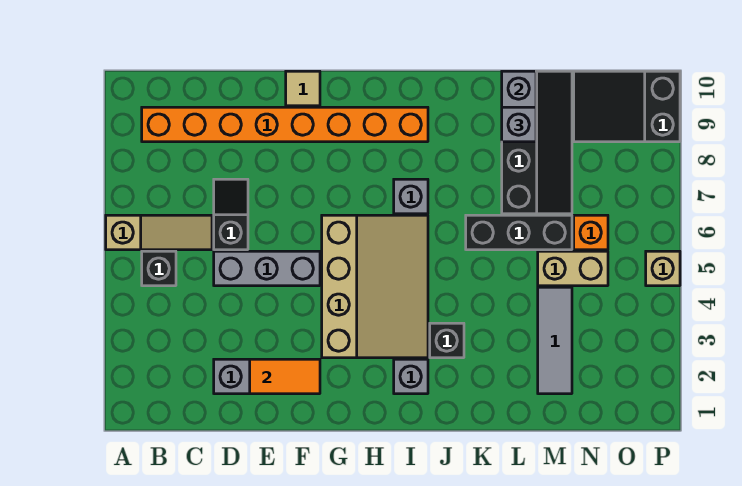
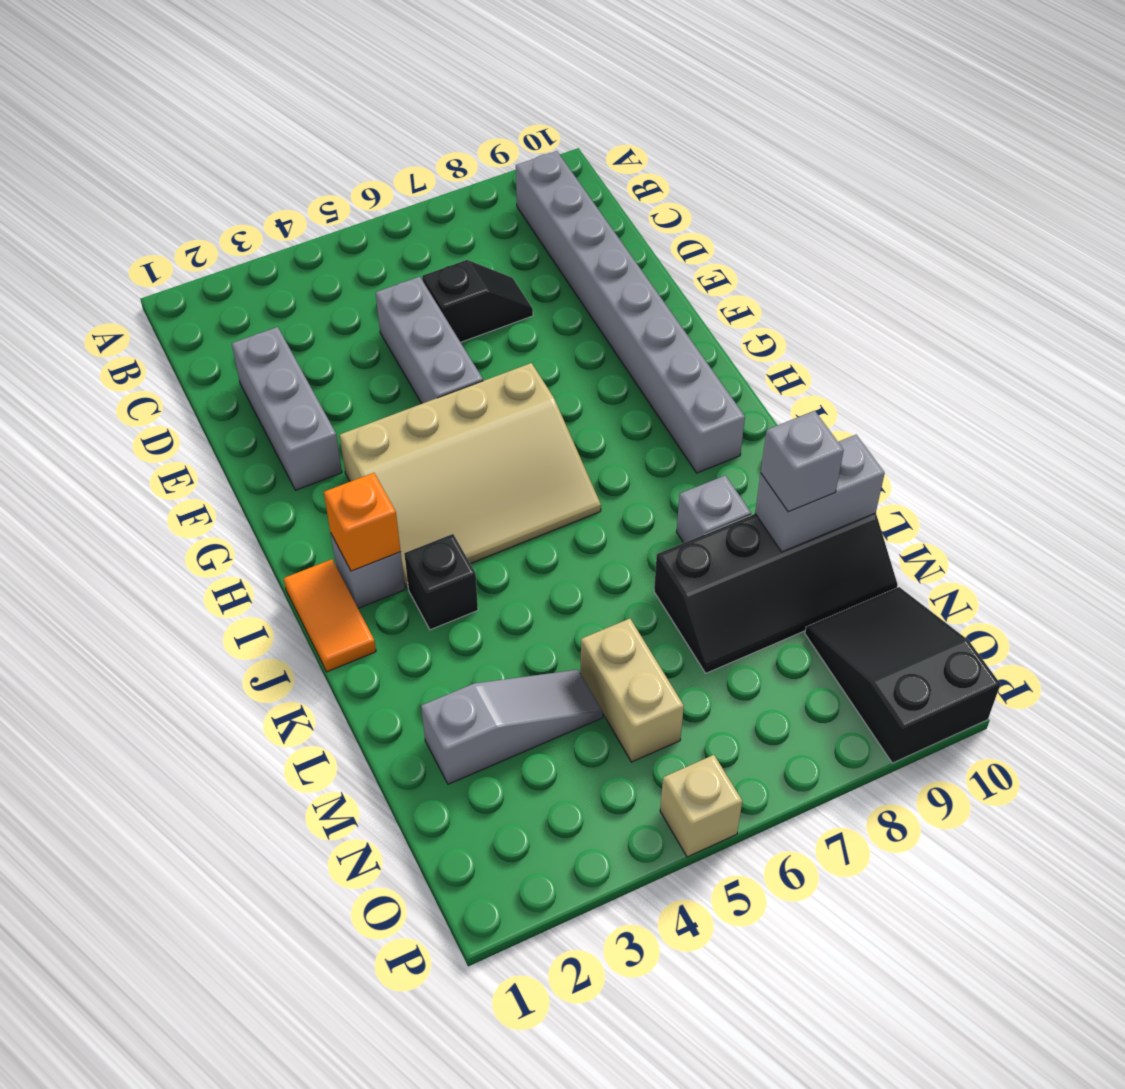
tan slope A6:C6 level 1 top A -> none
black brick B5 level 1 -> none
orange brick B9:I9 level 1 -> grey brick B9:I9 level 1
orange tile E2:F2 level 2 -> orange tile I1:J1 level 1
tan tile F10 level 1 -> none
grey brick I7 level 1 -> grey brick K8 level 1
black brick K6:M6 level 1 -> none
grey tile M2:M4 level 1 -> grey slope M2:M4 level 1 top 2
orange brick N6 level 1 -> orange brick I2 level 2

